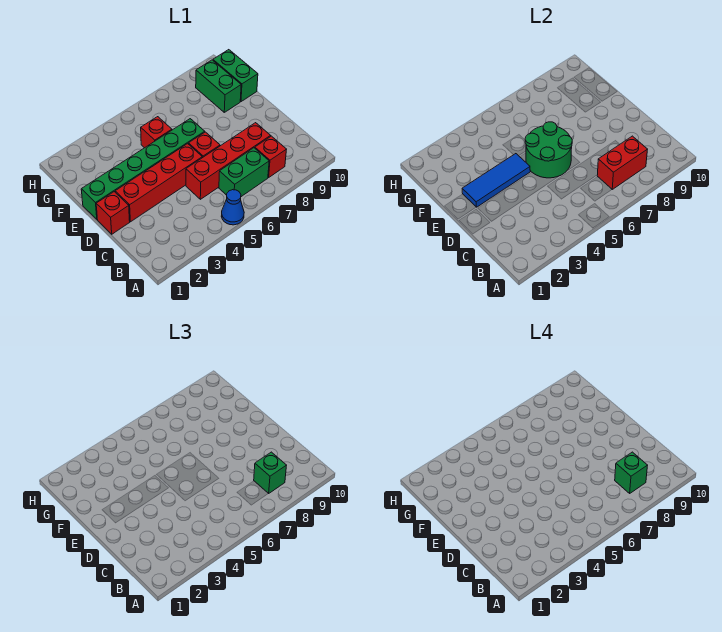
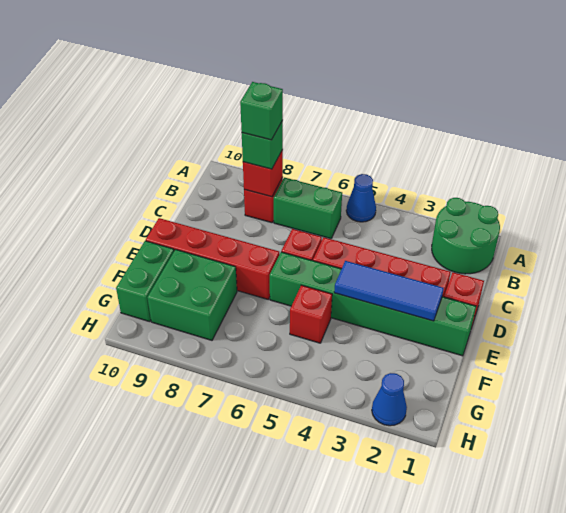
red brick B7:B8 level 2 -> red brick B8 level 2
red brick C5:C8 level 1 -> red brick E7:E10 level 1
green round brick D5:E6 level 2 -> green round brick A1:B2 level 1
green brick F9:G9 level 1 -> green brick F8:G9 level 1
none -> blue cone H2 level 1

